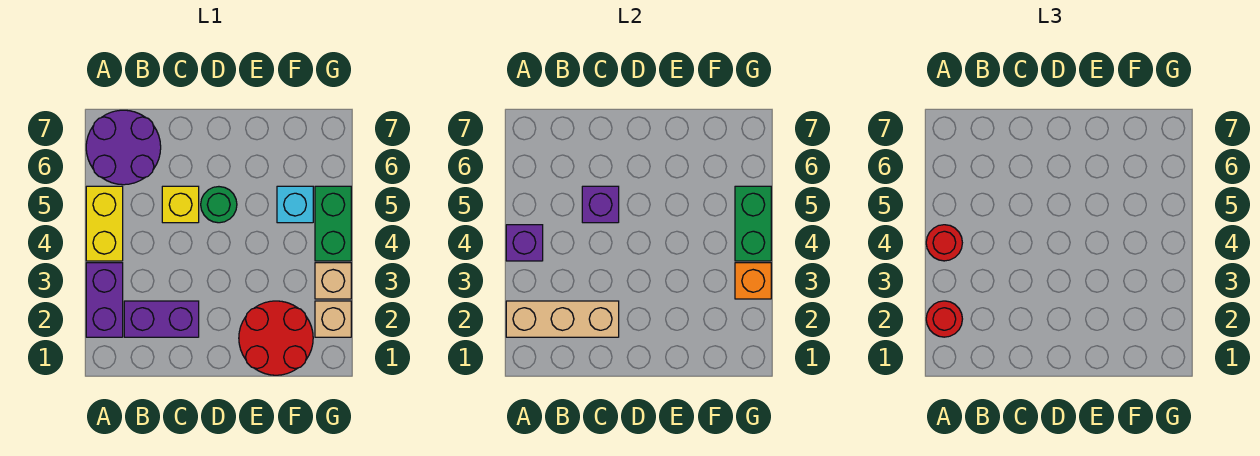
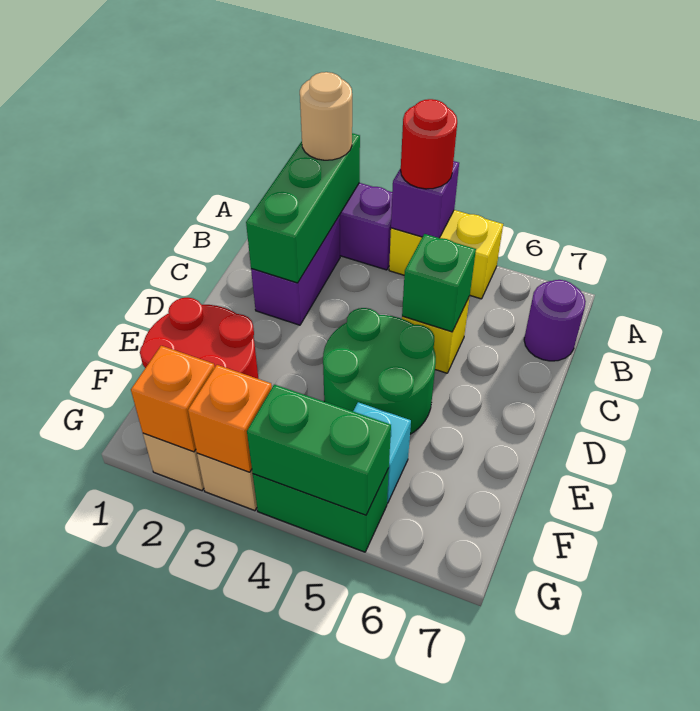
tan brick A2:C2 level 2 -> green brick A2:C2 level 2
red round brick A2 level 3 -> tan round brick A2 level 3
purple round brick A6:B7 level 1 -> purple round brick B7 level 1
purple brick C5 level 2 -> green brick C5 level 2
green round brick D5 level 1 -> green round brick D4:E5 level 1
none -> orange brick G2 level 2

